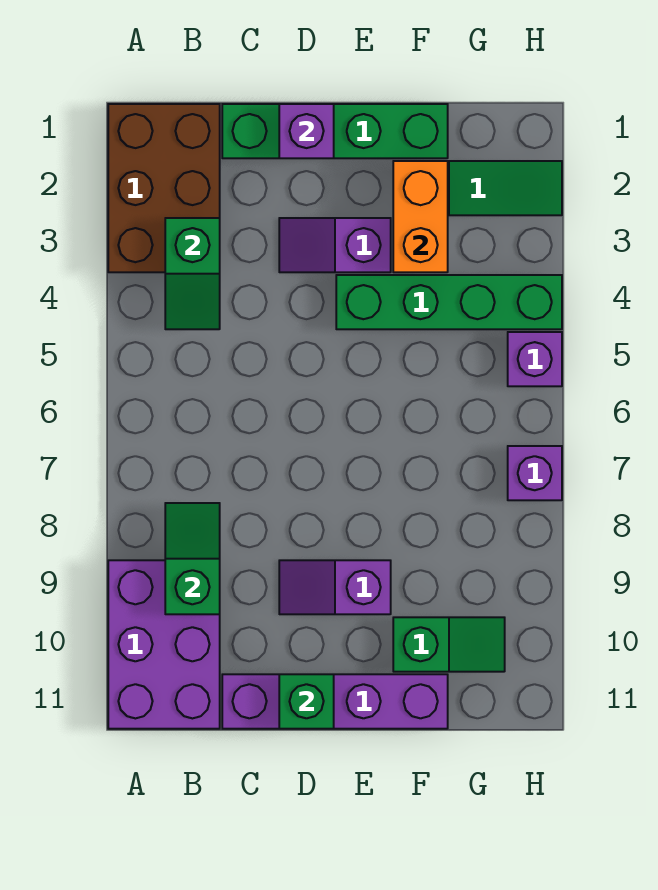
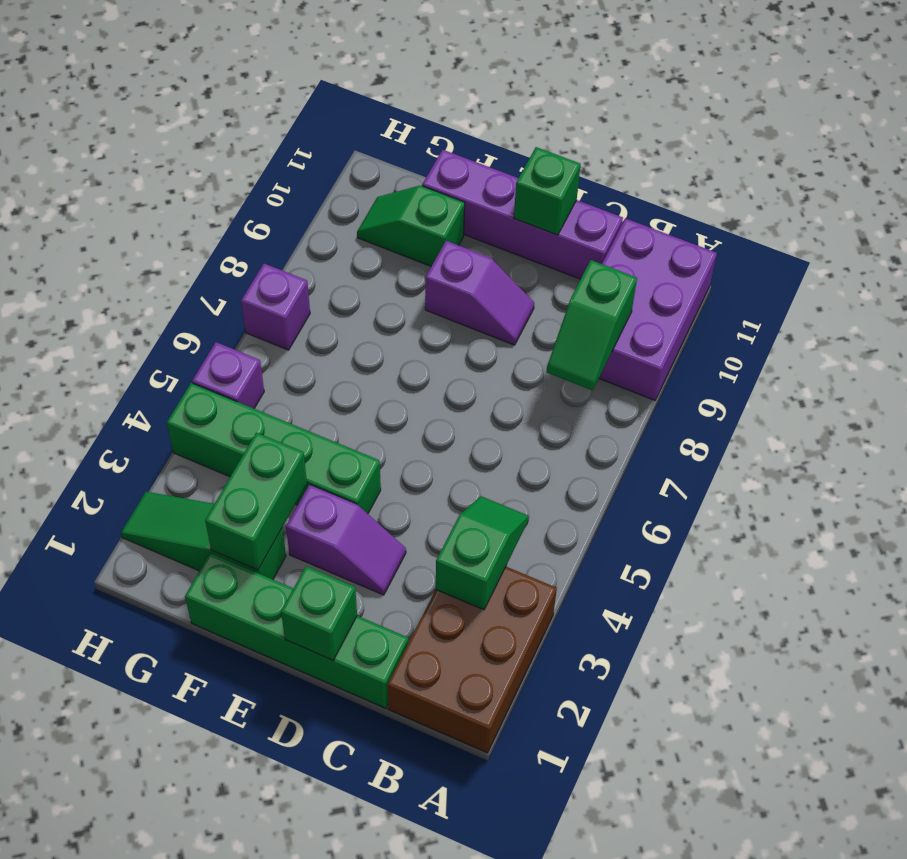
purple brick D1 level 2 -> green brick D1 level 2
orange brick F2:F3 level 2 -> green brick F2:F3 level 2

